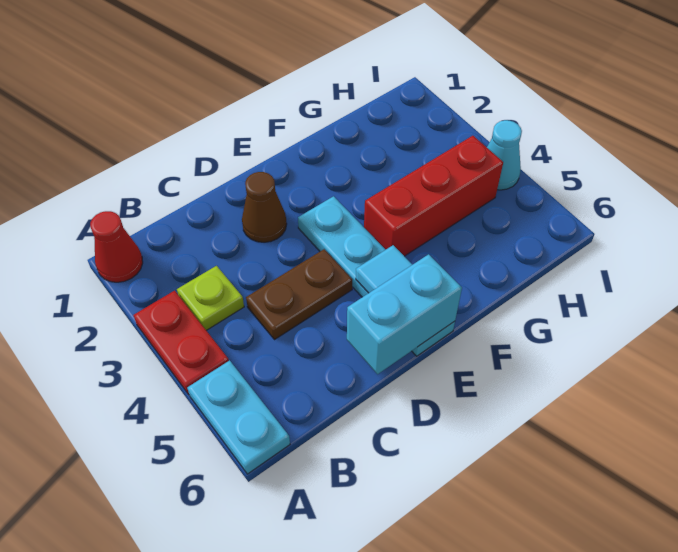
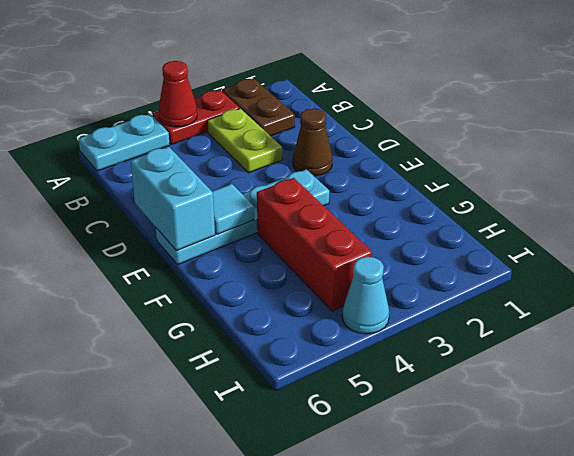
red cone A1 level 1 -> red cone A4 level 2
lime plate B3 level 1 -> lime plate B3:C3 level 1
brown plate C4:D4 level 1 -> brown plate A2:B2 level 1

